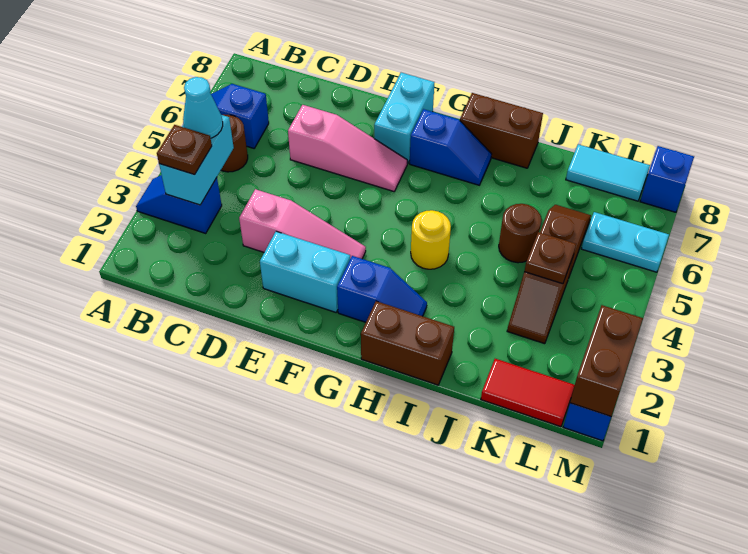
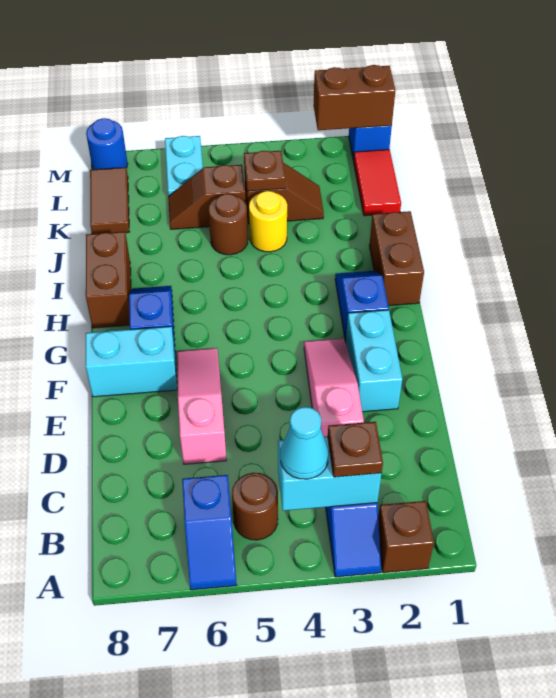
none -> brown brick A2 level 1
yellow round brick H4 level 1 -> yellow round brick J4 level 1
cyan tile K8:L8 level 1 -> brown tile K8:L8 level 1
blue brick M8 level 1 -> blue round brick M8 level 1

